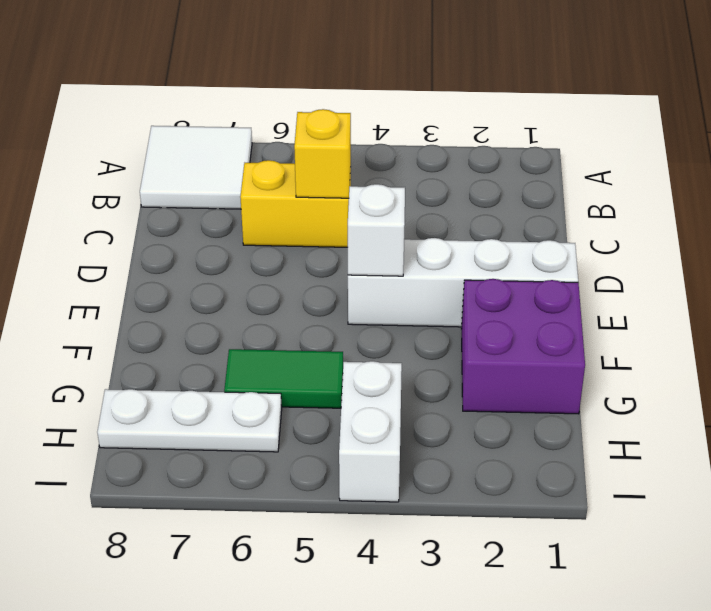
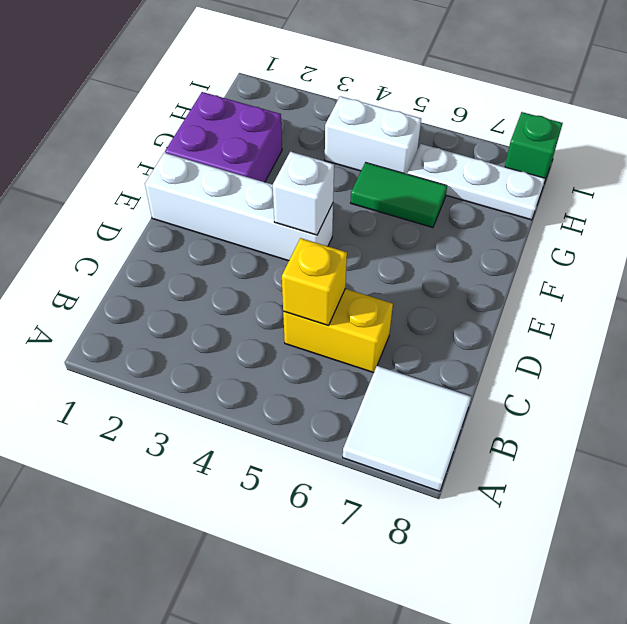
white brick H4:I4 level 1 -> white brick H4:H5 level 1
none -> green brick I8 level 1

